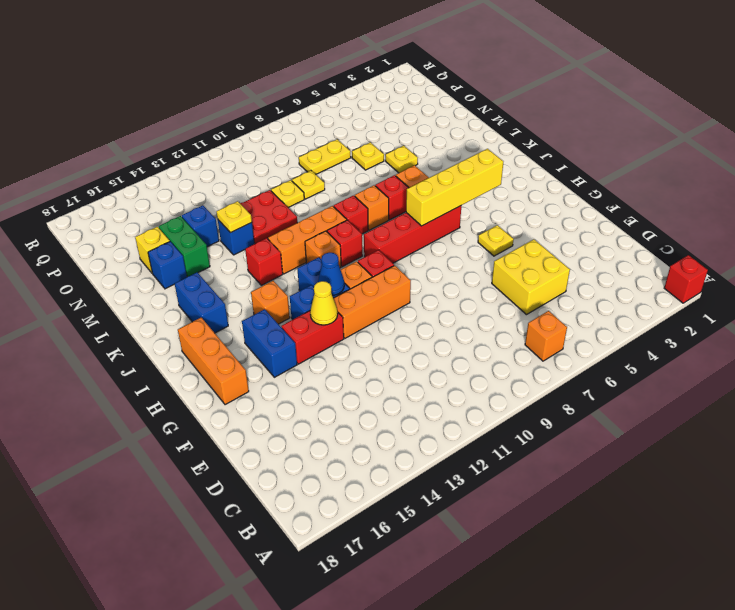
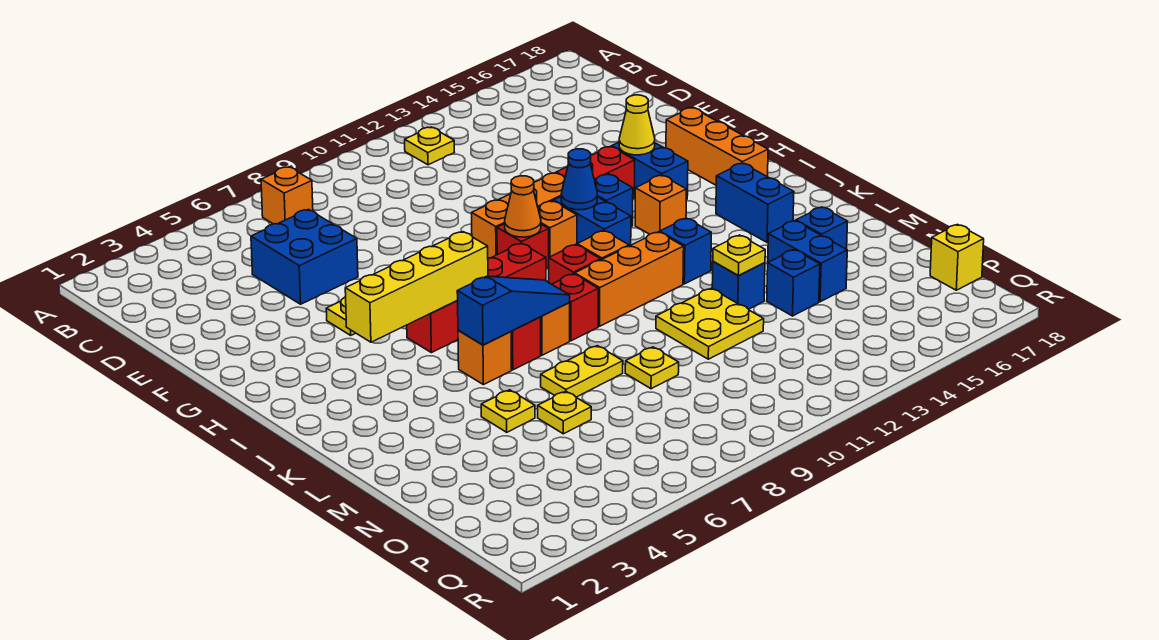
red brick A1 level 1 -> none
yellow brick D5:E6 level 1 -> blue brick D5:E6 level 1
yellow cone G13 level 2 -> yellow cone G15 level 2
none -> orange cone H10 level 2
none -> blue slope K6:K8 level 2 top 6
red brick K13 level 1 -> blue brick K13 level 1
red plate M11:N12 level 1 -> yellow plate M11:N12 level 1
green brick M15:N15 level 1 -> blue brick M15:N15 level 1
yellow plate N10 level 1 -> yellow plate B12 level 1
yellow brick N16 level 1 -> yellow brick P18 level 1
yellow plate O7:O8 level 1 -> yellow plate M7:M8 level 1

